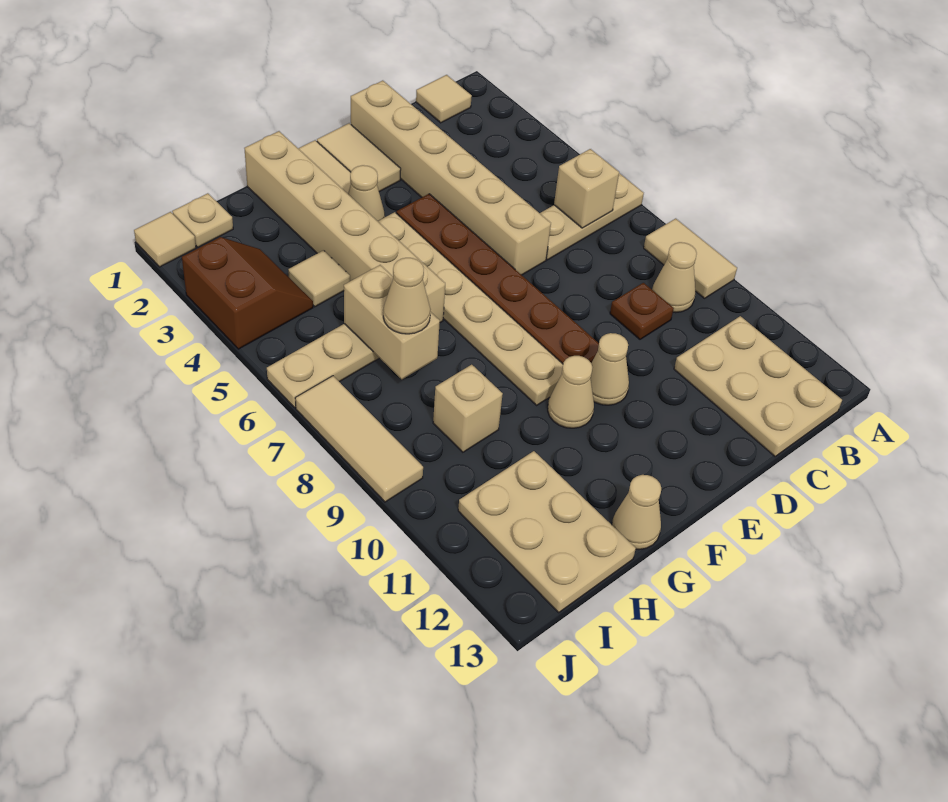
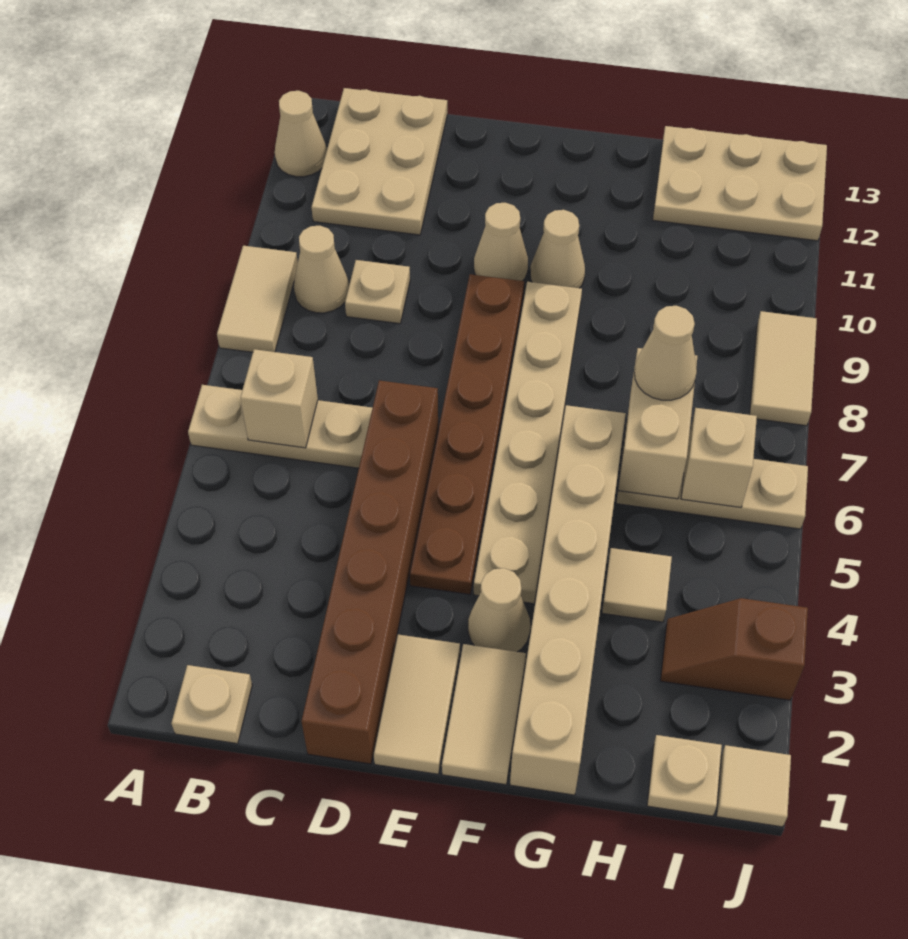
tan tile B1 level 1 -> tan plate B1 level 1
brown plate C9 level 1 -> tan plate C9 level 1
tan brick D1:D6 level 1 -> brown brick D1:D6 level 1
tan cone G13 level 1 -> tan cone A12 level 1
tan brick H9 level 1 -> tan brick I6 level 2
tan plate H11:I13 level 1 -> tan plate H12:J13 level 1
brown slope I3:J4 level 1 top J -> brown slope I3:J3 level 1 top J
tan tile J7:J9 level 1 -> tan tile J8:J9 level 1

